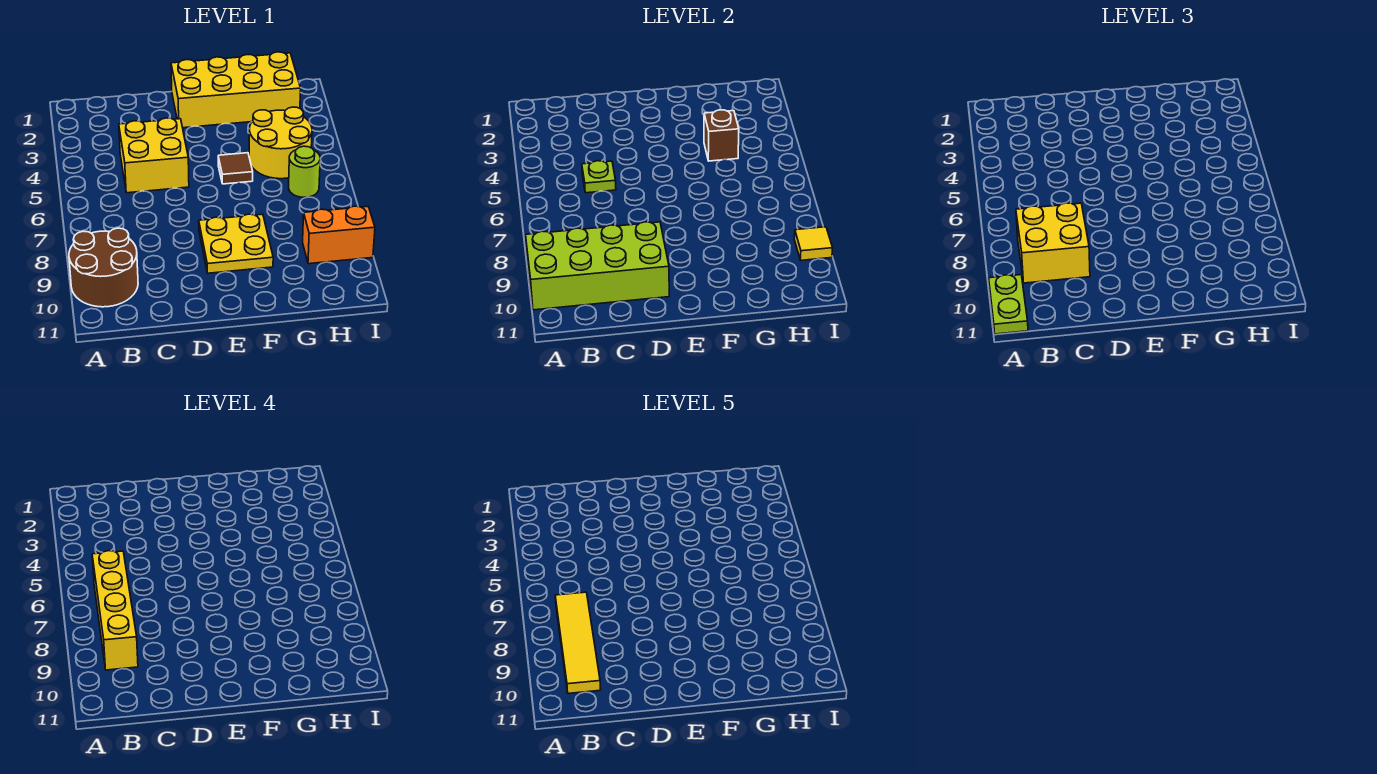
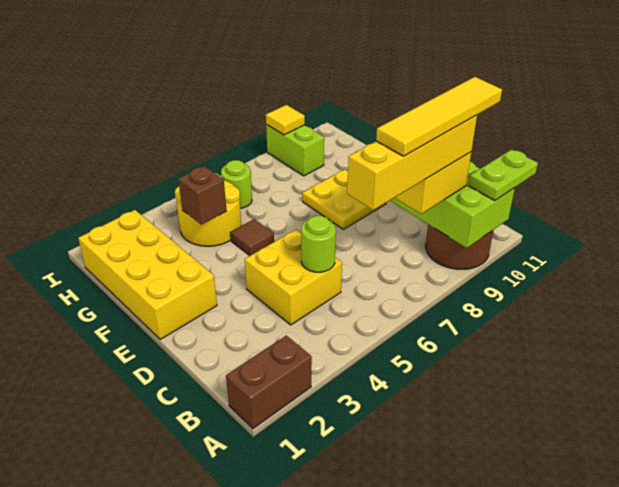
none -> brown brick A1:A2 level 1
lime plate C5 level 2 -> lime round brick C5 level 2
orange brick H9:I9 level 1 -> lime brick H9:I9 level 1

